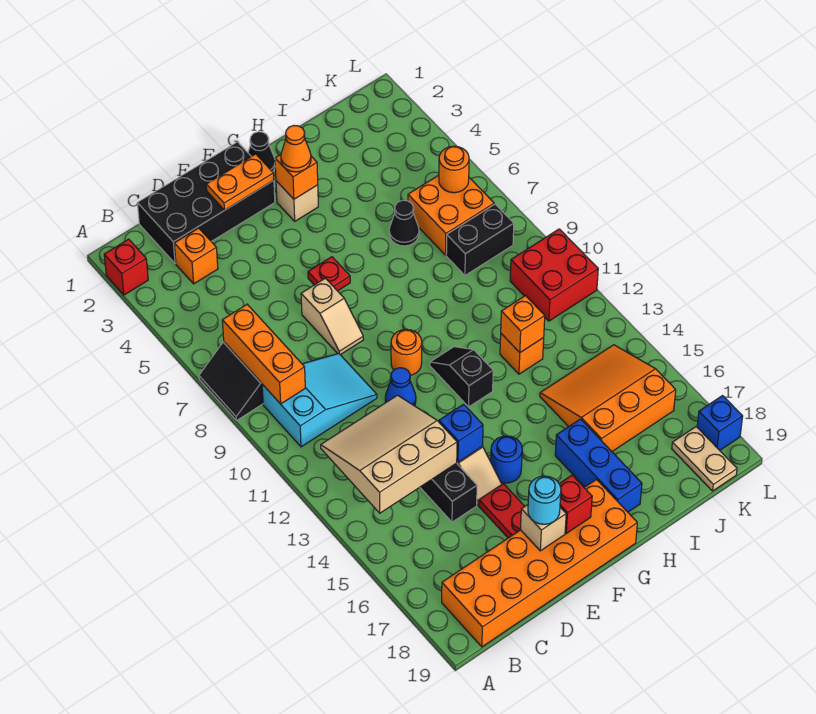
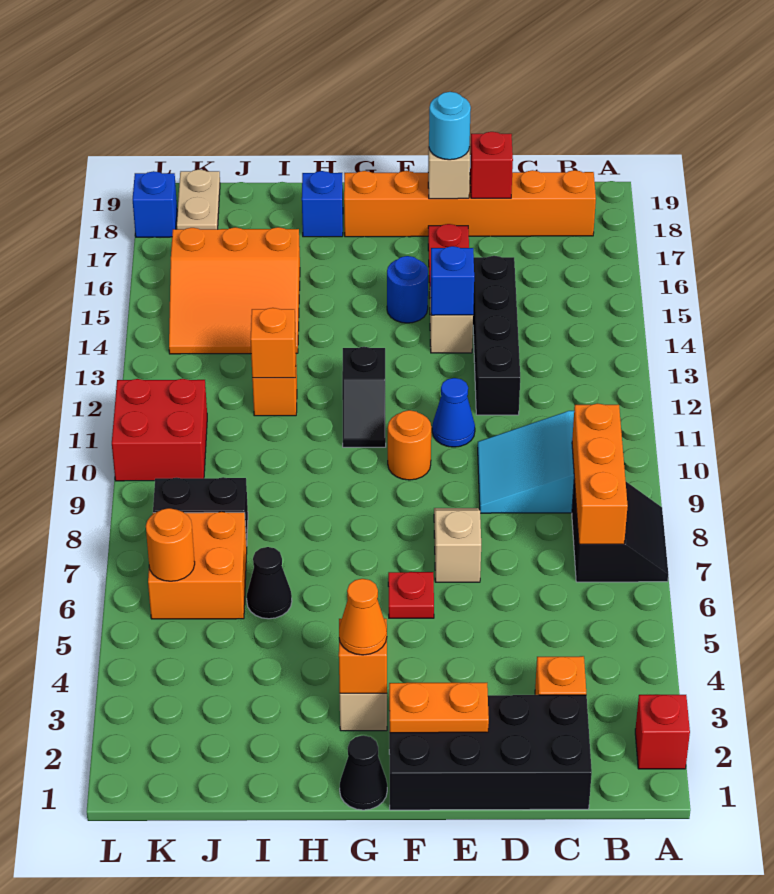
tan slope B12:D14 level 2 top 14 -> none
orange brick B18:G19 level 1 -> orange brick B18:G18 level 1
red brick F18 level 2 -> red brick D18 level 2
blue brick H16:H18 level 1 -> blue brick H18 level 1

